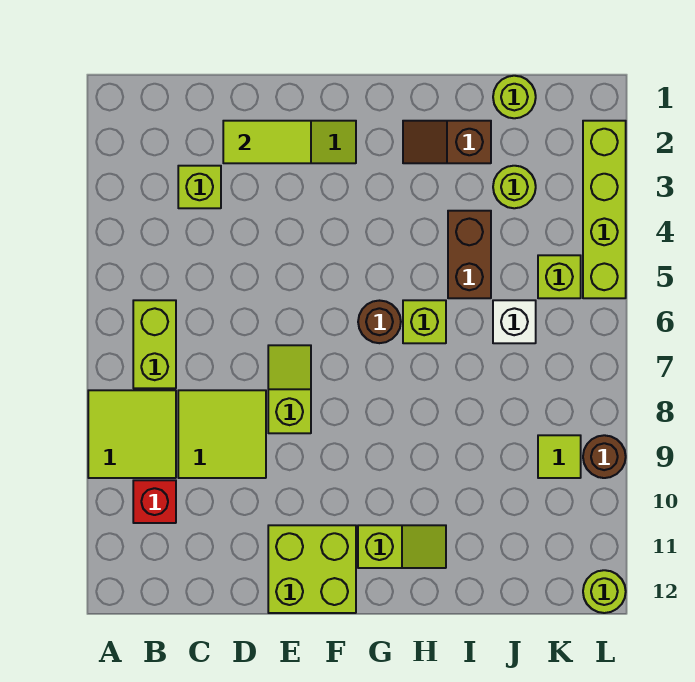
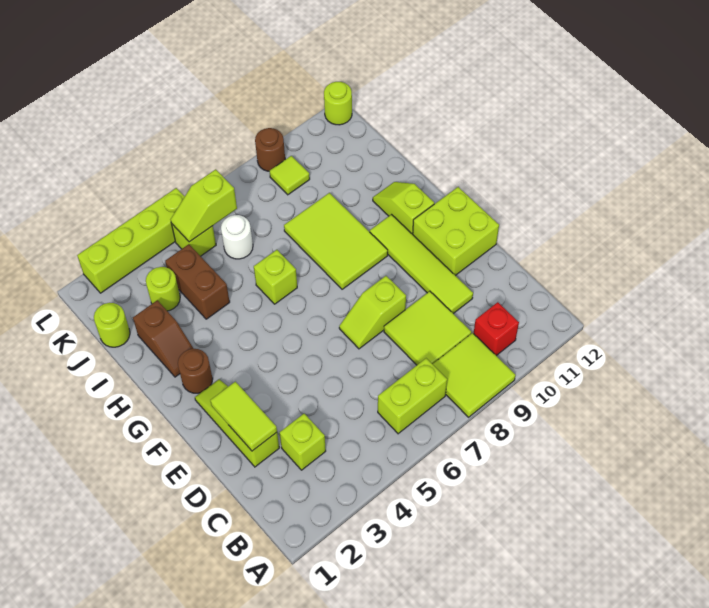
none -> lime tile D10:G10 level 1
brown round brick G6 level 1 -> brown round brick G2 level 1
none -> lime tile G8:I9 level 1
brown brick I4:I5 level 1 -> brown brick I4:J4 level 1
white brick J6 level 1 -> white round brick J6 level 1
none -> lime slope K5:K6 level 2 top 6

